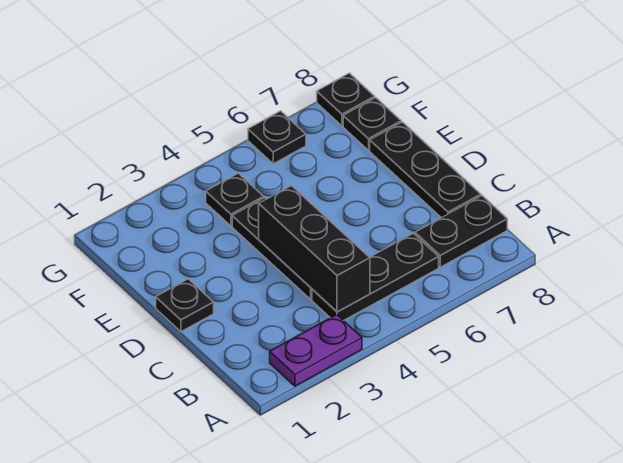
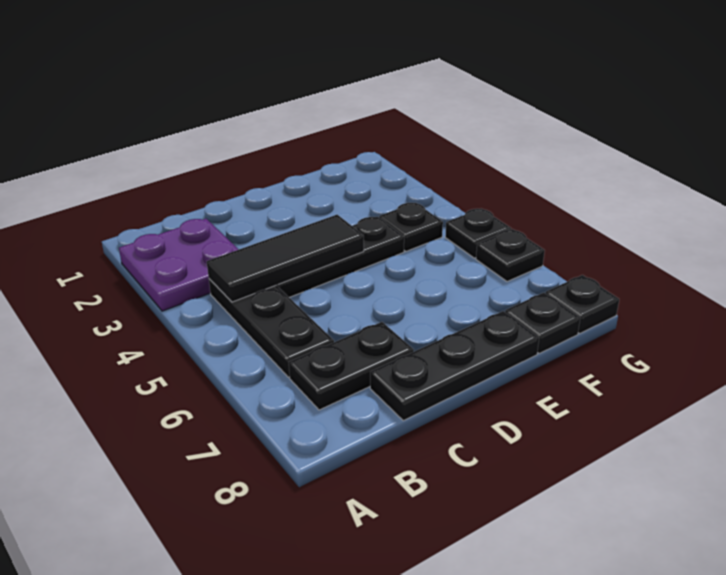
purple plate A2:A3 level 1 -> purple plate A2:B3 level 1
black brick B4:D4 level 2 -> black tile B4:D4 level 2
black plate B7:B8 level 1 -> black plate B7:C7 level 1
black plate D1 level 1 -> black plate G5 level 1

